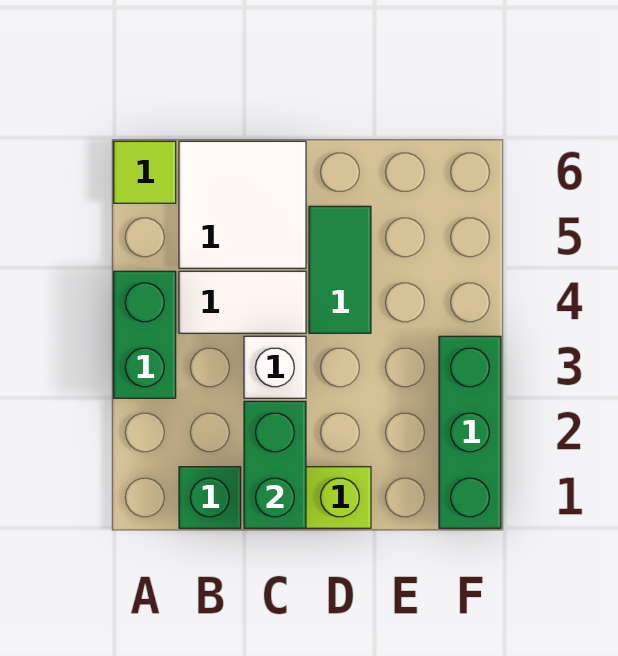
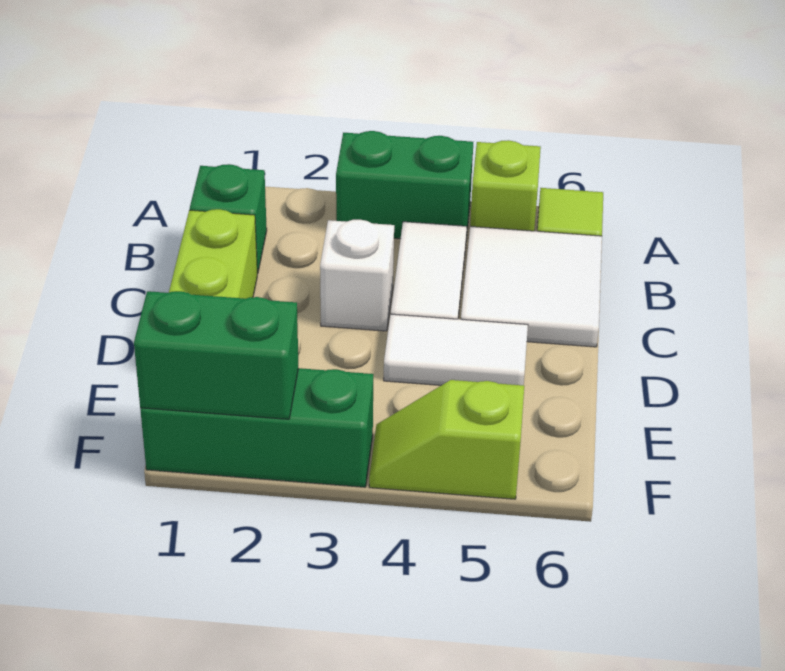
none -> lime brick A5 level 1
green brick C1:C2 level 2 -> green brick F1:F2 level 2
green tile D4:D5 level 1 -> white tile D4:D5 level 1
none -> lime slope F4:F5 level 1 top 5

